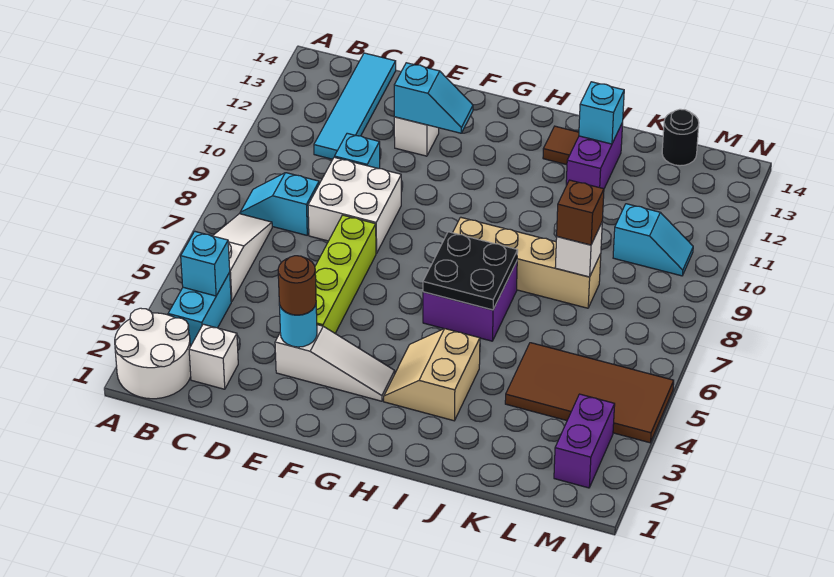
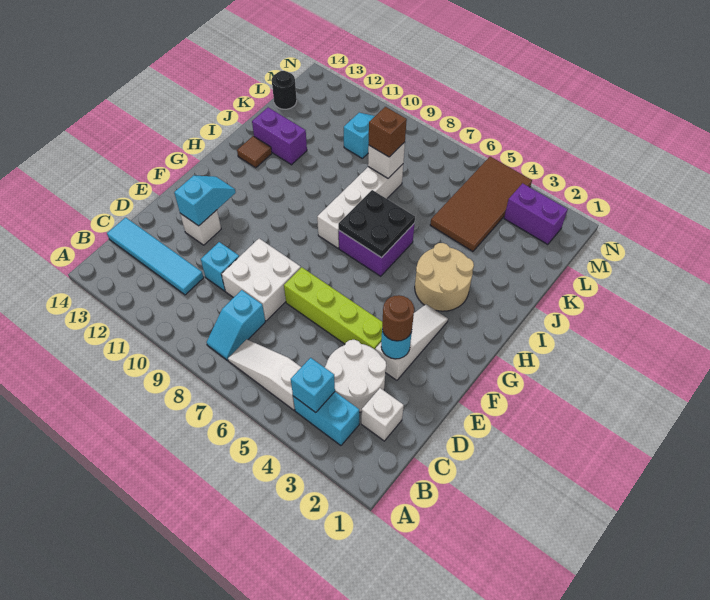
white round brick A1:B2 level 1 -> white round brick C3:D4 level 1
tan slope H3:I4 level 1 top I -> tan round brick H3:I4 level 1
tan brick H8:K8 level 1 -> white brick H8:K8 level 1
cyan brick J13 level 2 -> none

